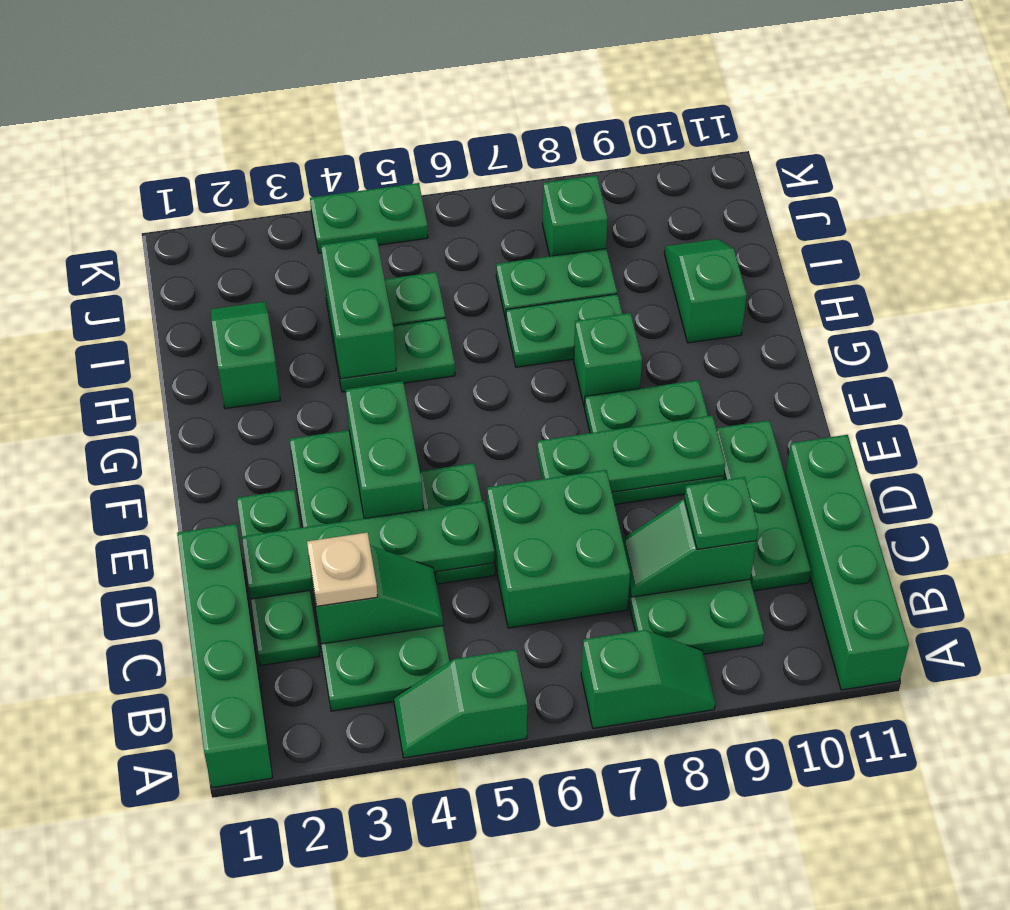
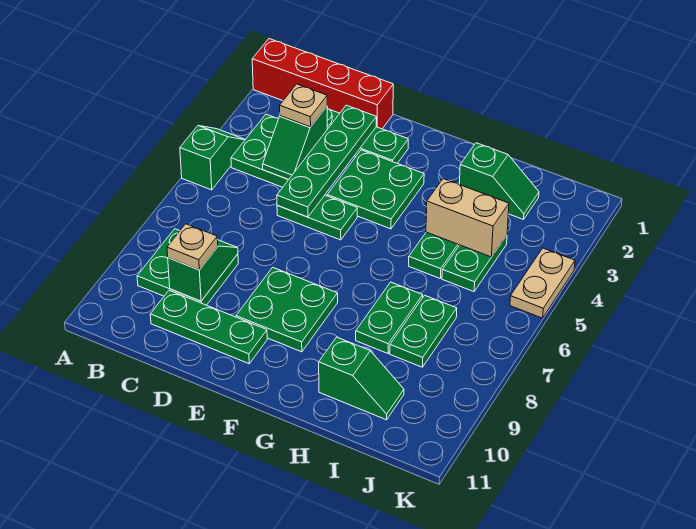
green brick A1:D1 level 1 -> red brick A1:D1 level 1
green slope A7:A8 level 1 top 7 -> none
green brick A11:D11 level 1 -> none
green brick C6:D7 level 1 -> none
green plate C9 level 3 -> tan plate C9 level 3
green brick E4:F4 level 2 -> none
green plate E7:E9 level 2 -> none
green brick G8 level 1 -> none
green brick H4:I4 level 2 -> tan brick H4:I4 level 2
green brick J8 level 1 -> none
green plate K4:K5 level 1 -> tan plate K4:K5 level 1

